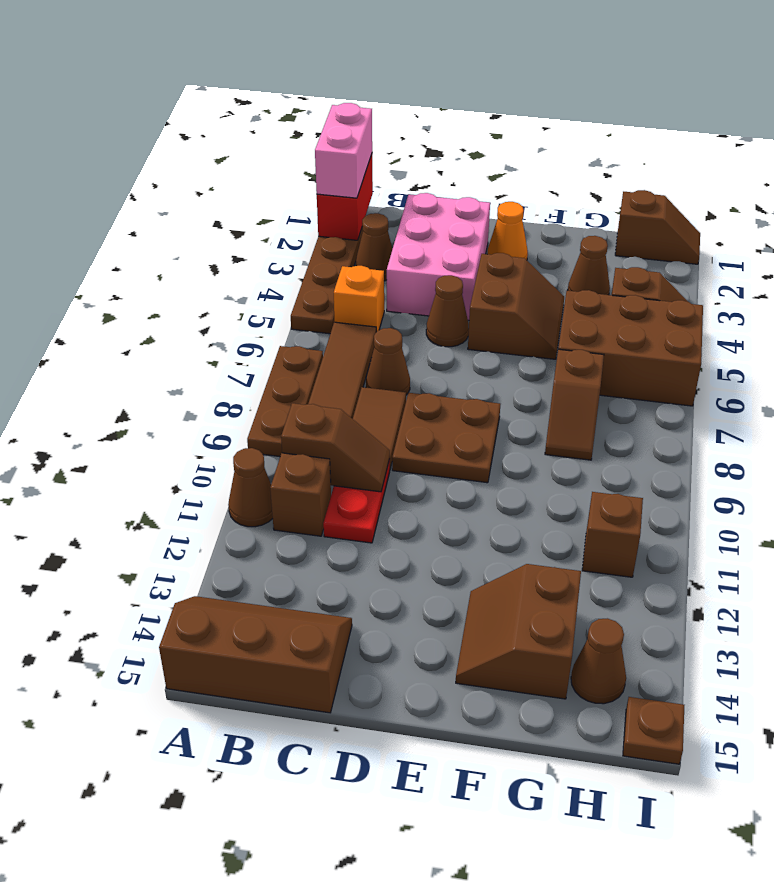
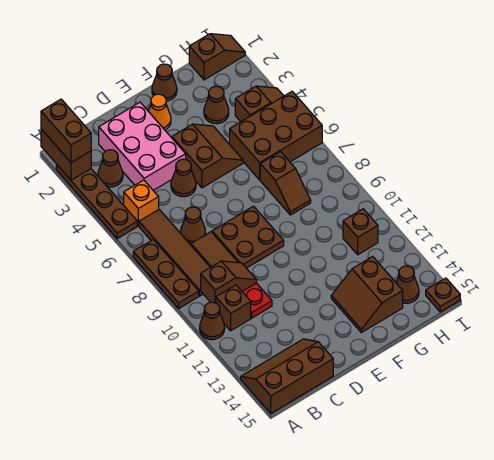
red brick A1:A2 level 2 -> brown brick A1:A2 level 2
pink brick A1:A2 level 3 -> brown brick A1:A2 level 3
none -> brown cone F1 level 1

